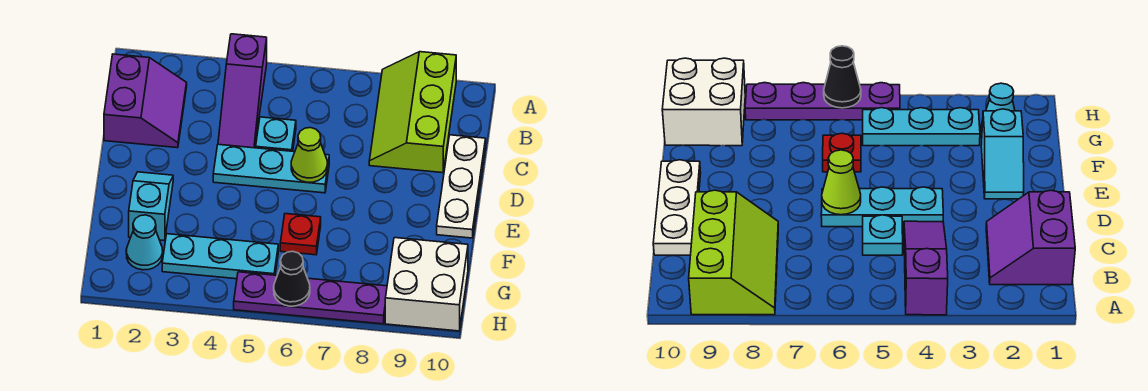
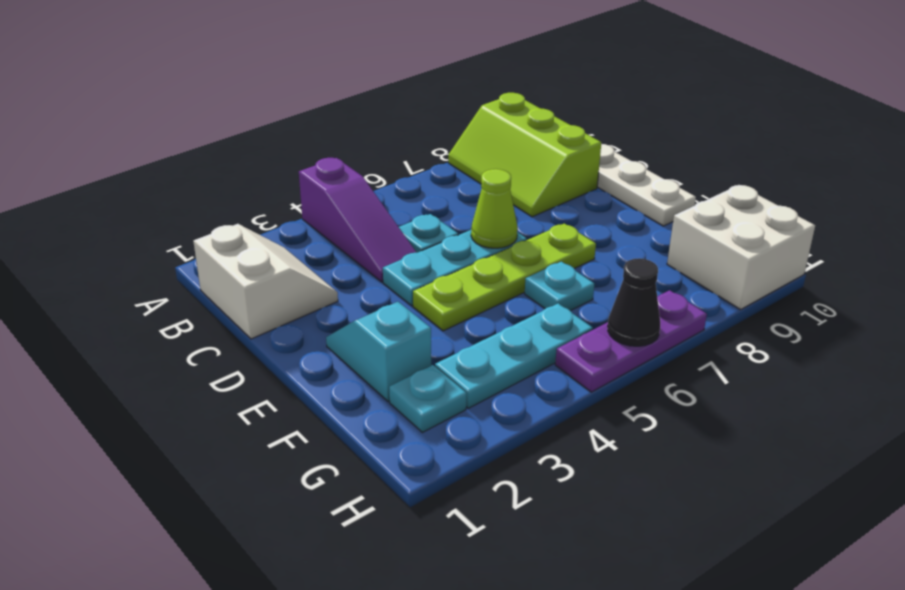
purple slope B1:C2 level 1 top 1 -> white slope B1:C2 level 1 top 1
none -> lime plate E4:E7 level 1
red plate F6 level 1 -> cyan plate F6 level 1
cyan cone G2 level 1 -> cyan plate G2 level 1
purple plate H5:H8 level 1 -> purple plate H5:H7 level 1

